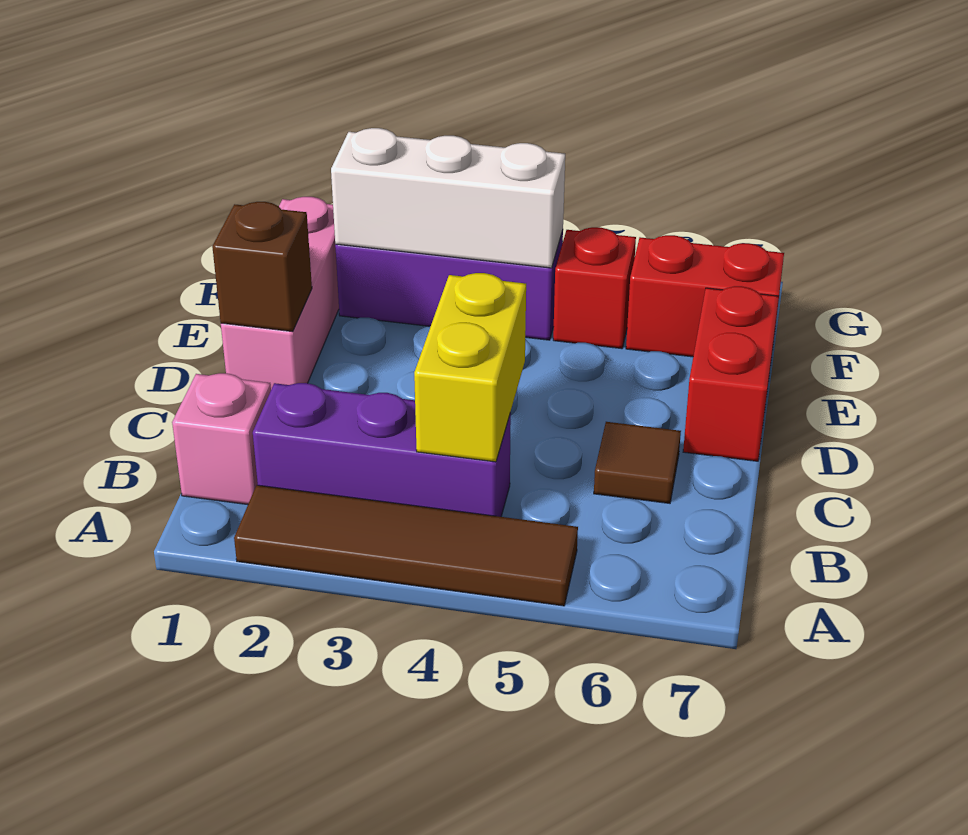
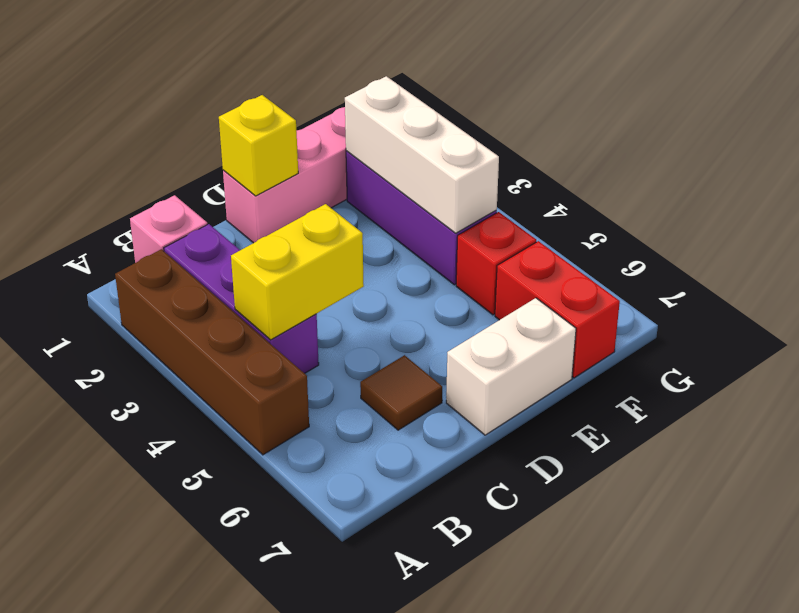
brown tile A2:A5 level 1 -> brown brick A2:A5 level 1
brown brick D1 level 2 -> yellow brick D1 level 2
red brick D7:E7 level 1 -> white brick D7:E7 level 1

